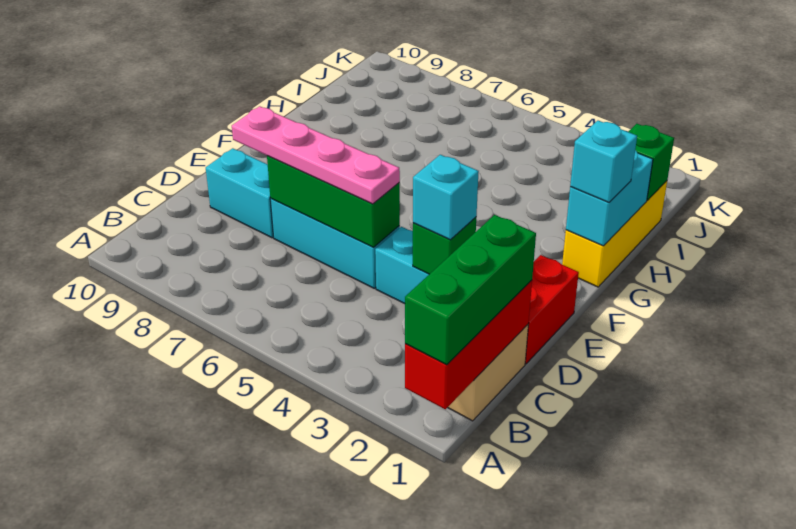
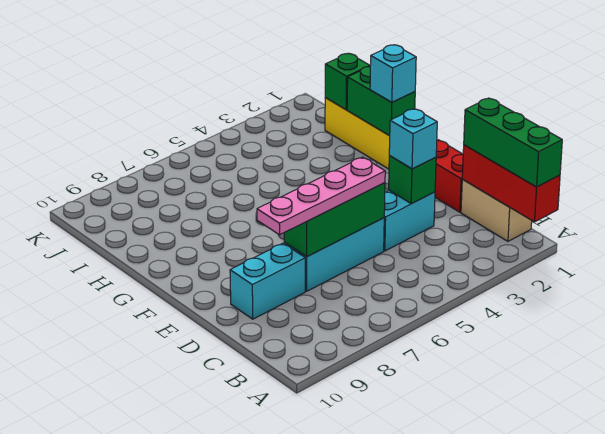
cyan brick G1:H1 level 2 -> green brick G1:H1 level 2

